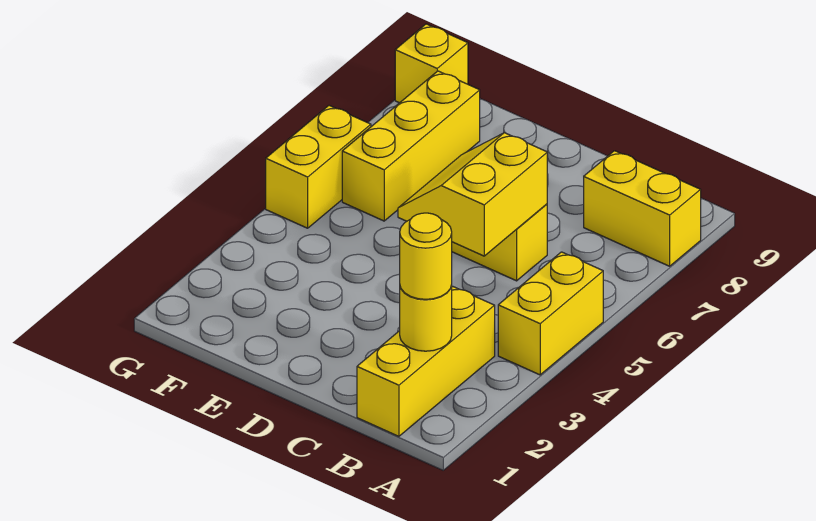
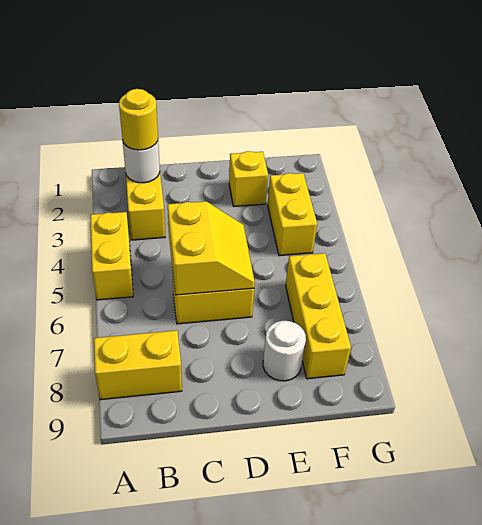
yellow round brick B2 level 2 -> white round brick B2 level 2
none -> white round brick E8 level 1
yellow brick G5:G6 level 1 -> yellow brick F3:F4 level 1
yellow brick G9 level 1 -> yellow brick E2 level 1

